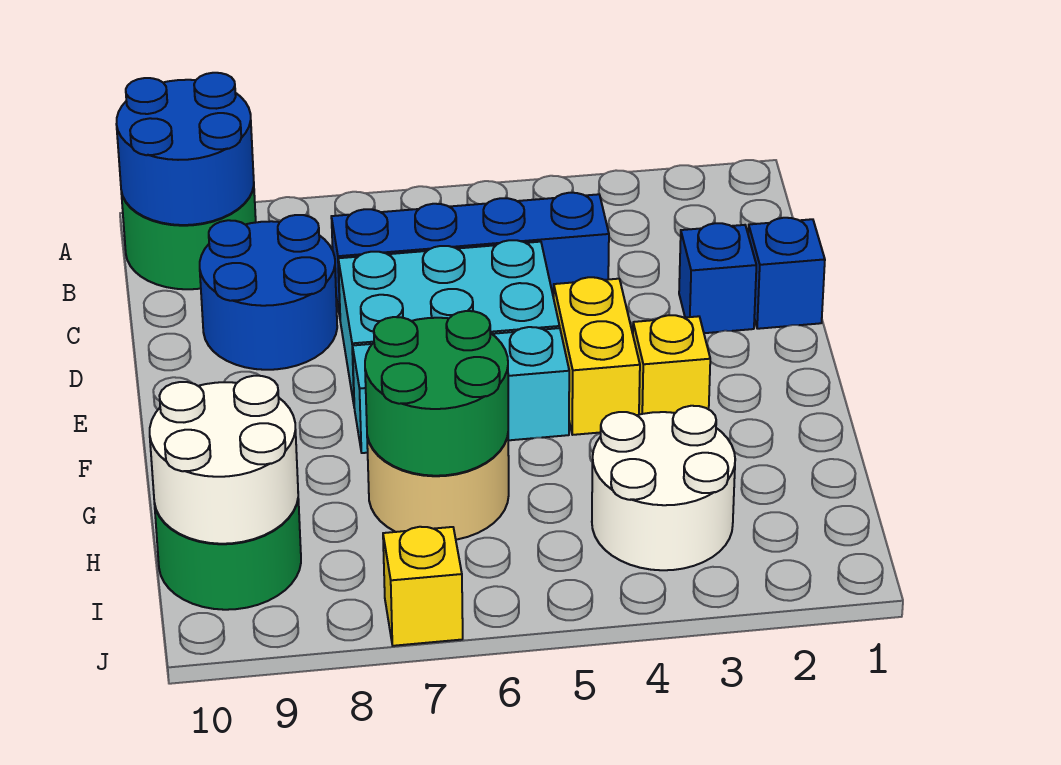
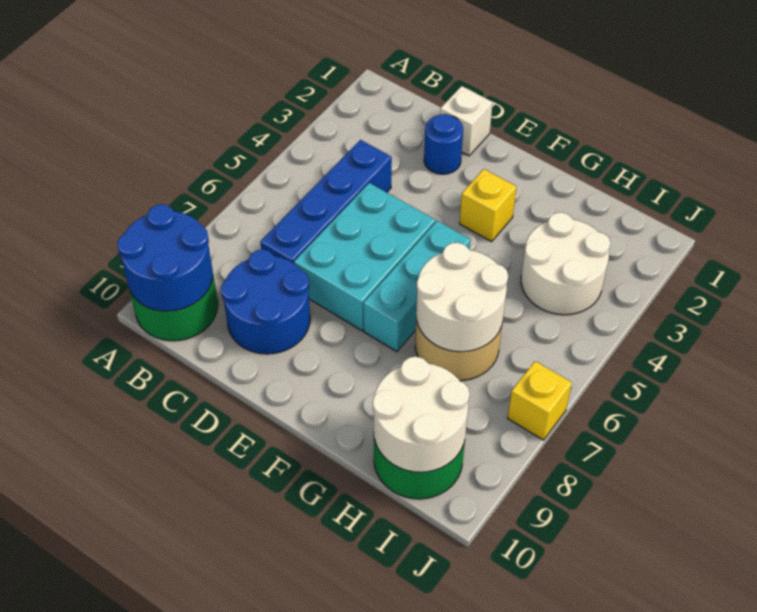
blue brick D1 level 1 -> white brick D1 level 1
blue brick D2 level 1 -> blue round brick D2 level 1
yellow brick E4:F4 level 1 -> none
green round brick G6:H7 level 2 -> white round brick G6:H7 level 2

